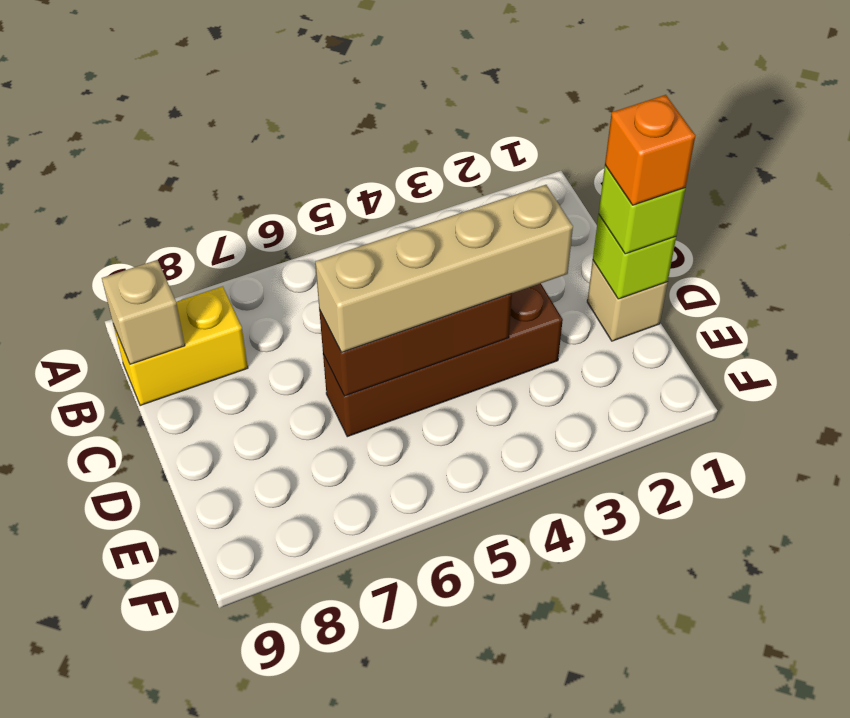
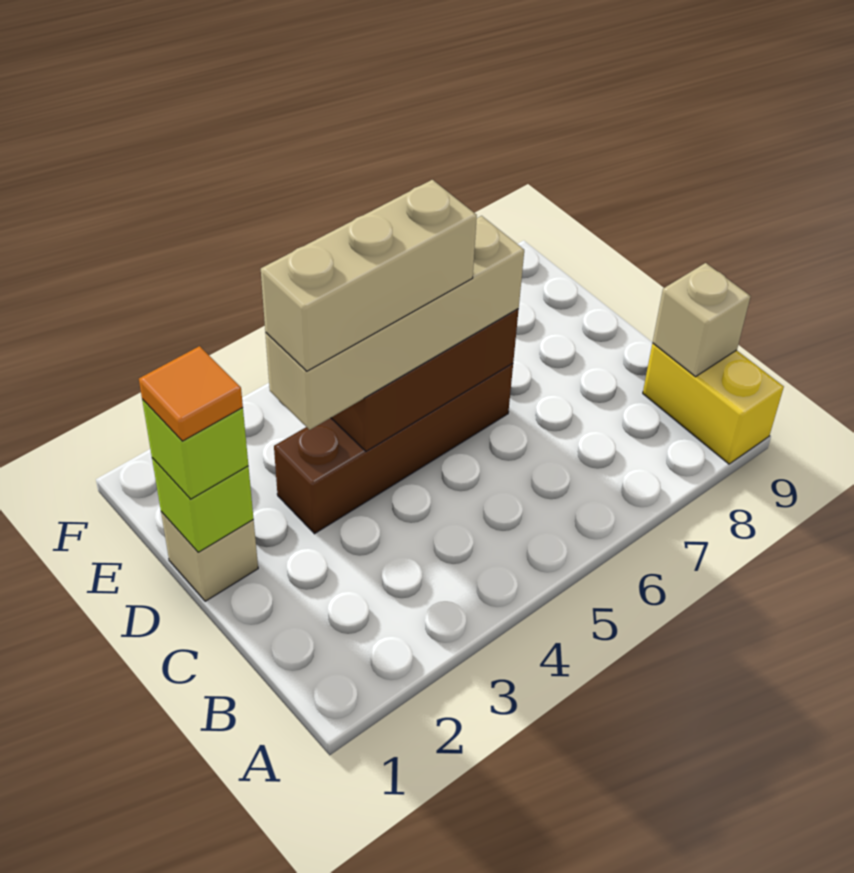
yellow brick B8:B9 level 1 -> yellow brick A9:B9 level 1
orange brick D1 level 4 -> orange tile D1 level 4
none -> tan brick D3:D5 level 4

